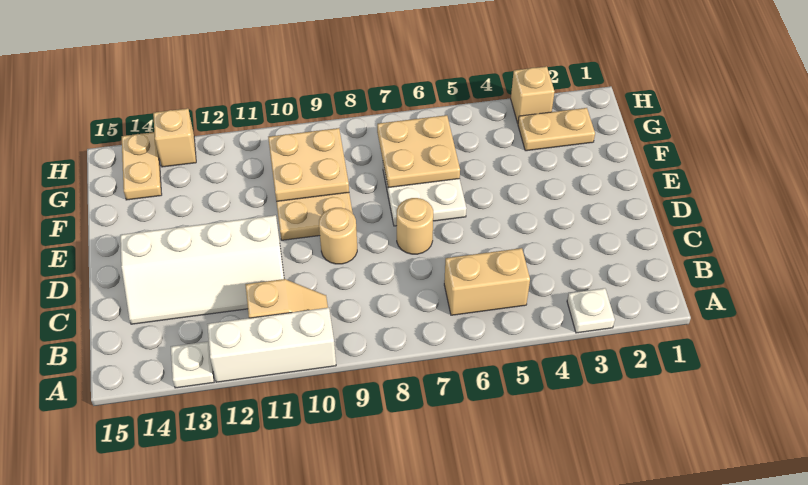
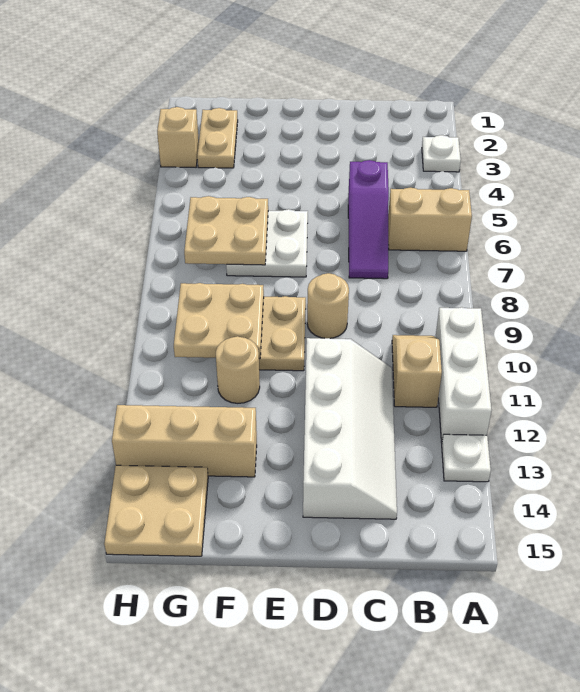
tan brick B5:B6 level 1 -> tan brick A6:B6 level 1
none -> purple slope C5:C7 level 1 top 5
tan round brick D7 level 1 -> tan round brick F11 level 1
tan plate G14:H14 level 1 -> tan plate G14:H15 level 1
tan brick H13 level 1 -> tan brick F13:H13 level 1

